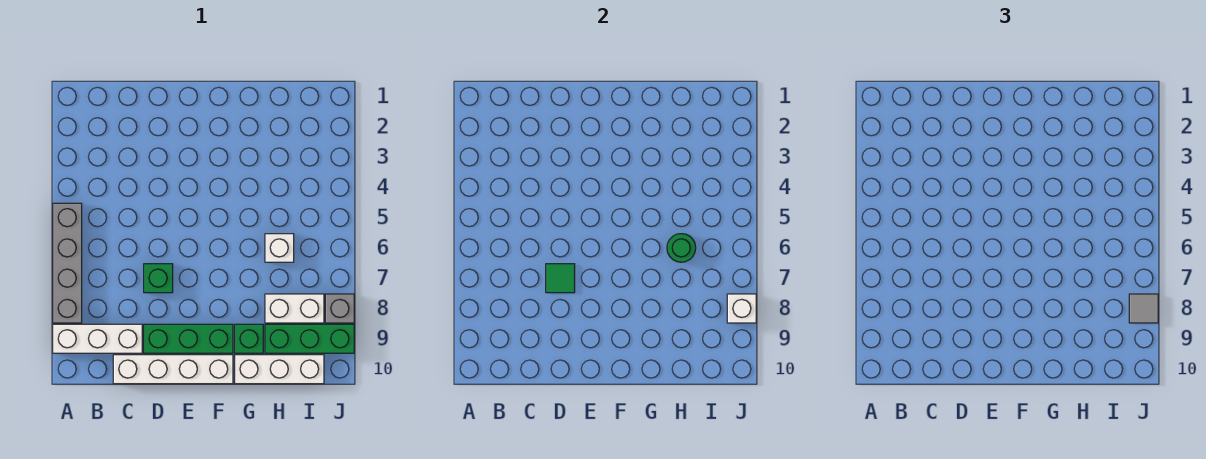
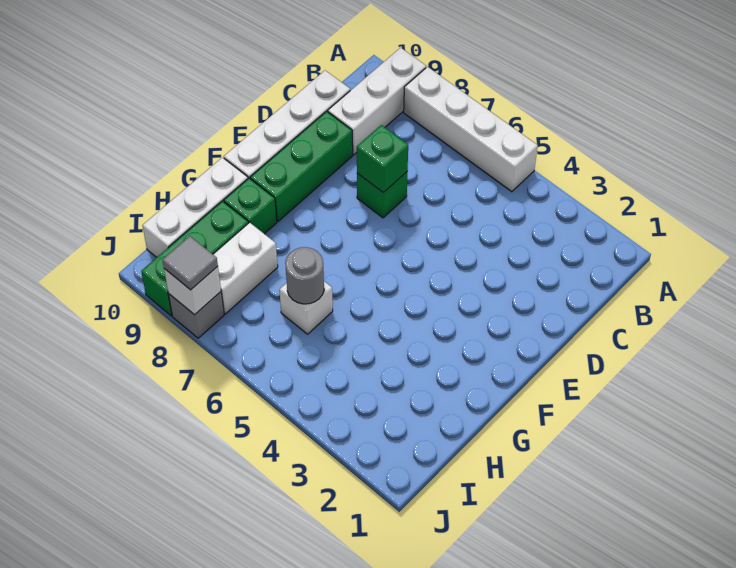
grey brick A5:A8 level 1 -> white brick A5:A8 level 1
green tile D7 level 2 -> green brick D7 level 2
green round brick H6 level 2 -> grey round brick H6 level 2

